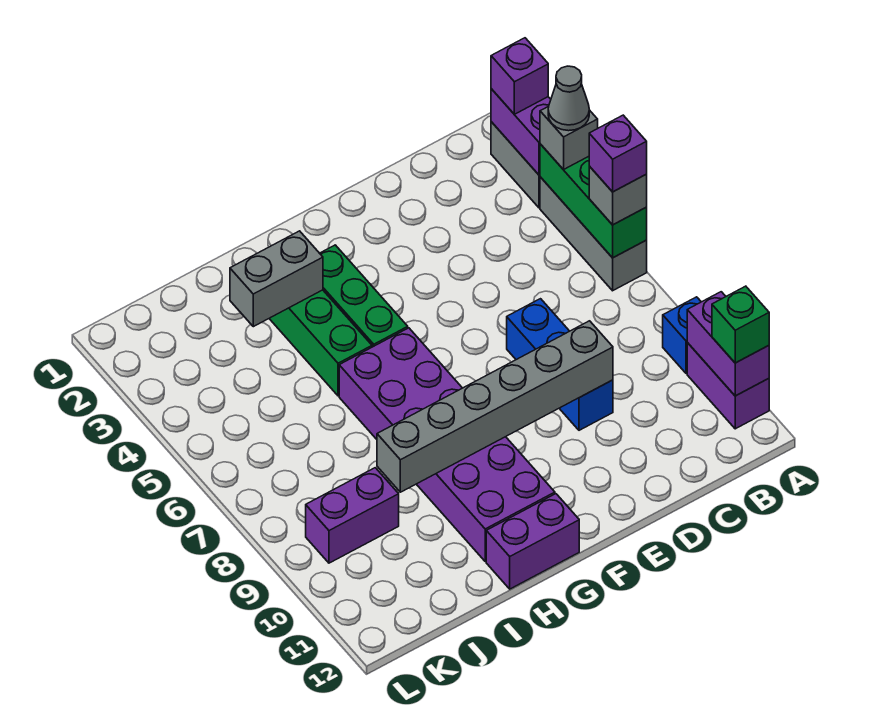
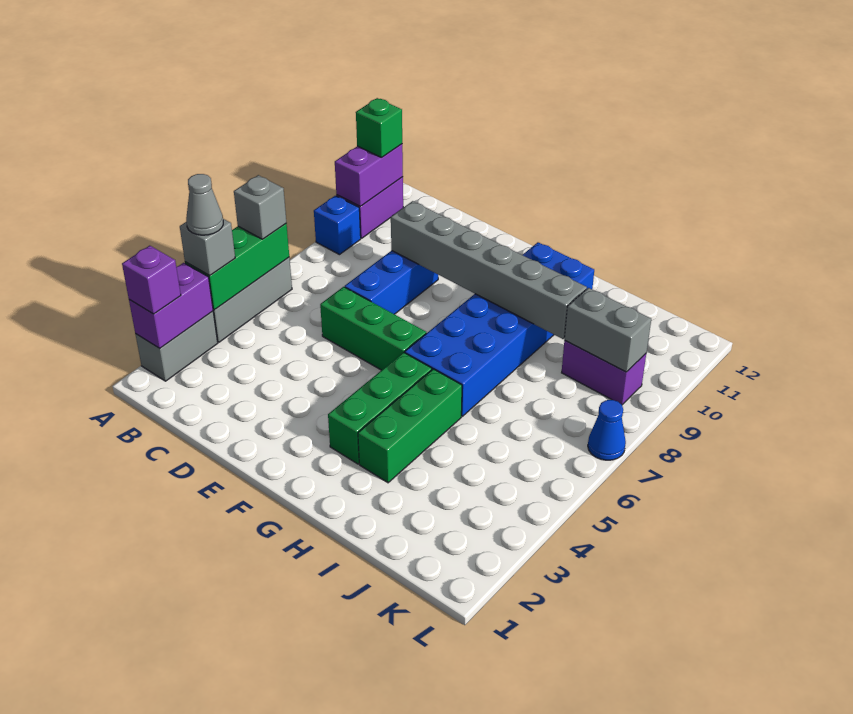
purple brick A6 level 4 -> none
none -> green brick D6:F6 level 1
purple brick G6:H11 level 1 -> blue brick G6:H11 level 1
purple brick G12:H12 level 1 -> none
grey brick H3:I3 level 2 -> grey brick J9:K9 level 2
none -> blue cone L7 level 1

